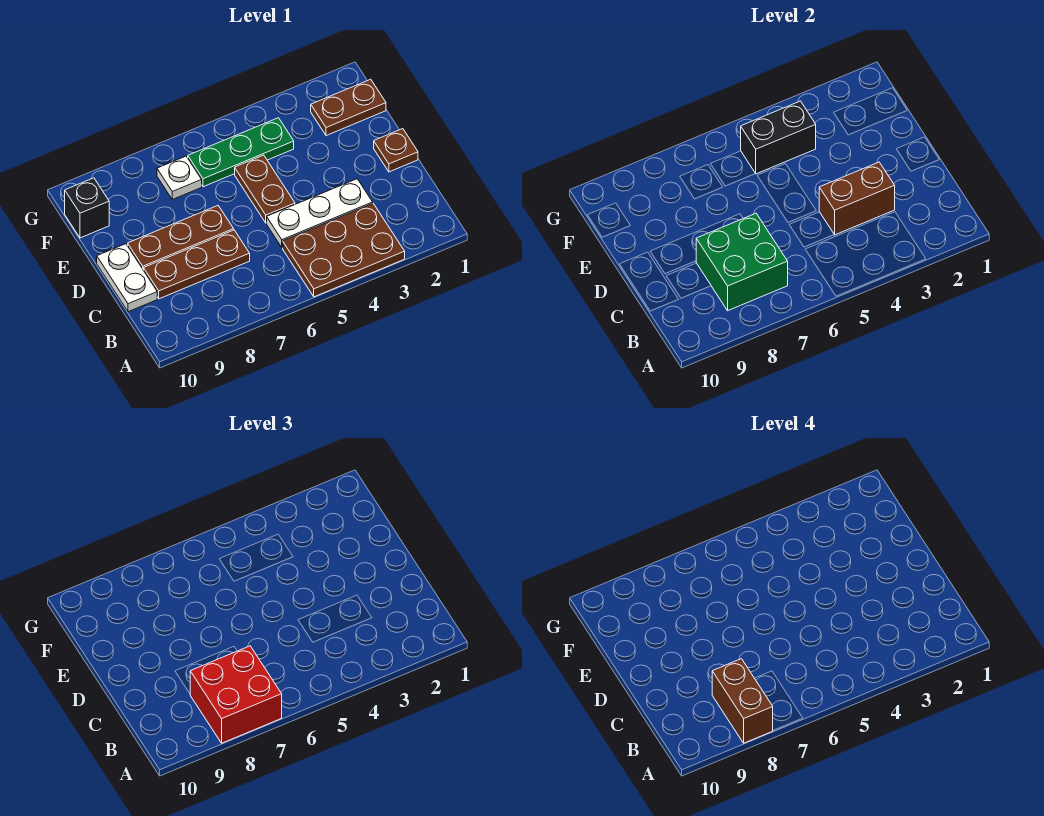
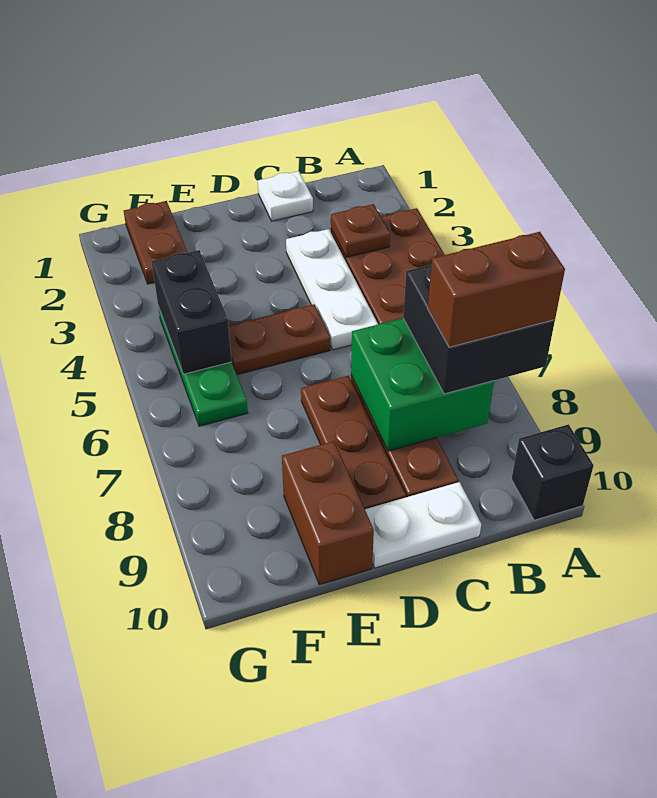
red brick A7:B8 level 3 -> black brick A7:B8 level 3
brown brick C3:C4 level 2 -> brown brick E9:E10 level 1
brown plate D1 level 1 -> brown plate B3 level 2
white plate F7 level 1 -> white plate C1 level 1
black brick F10 level 1 -> black brick A10 level 1

